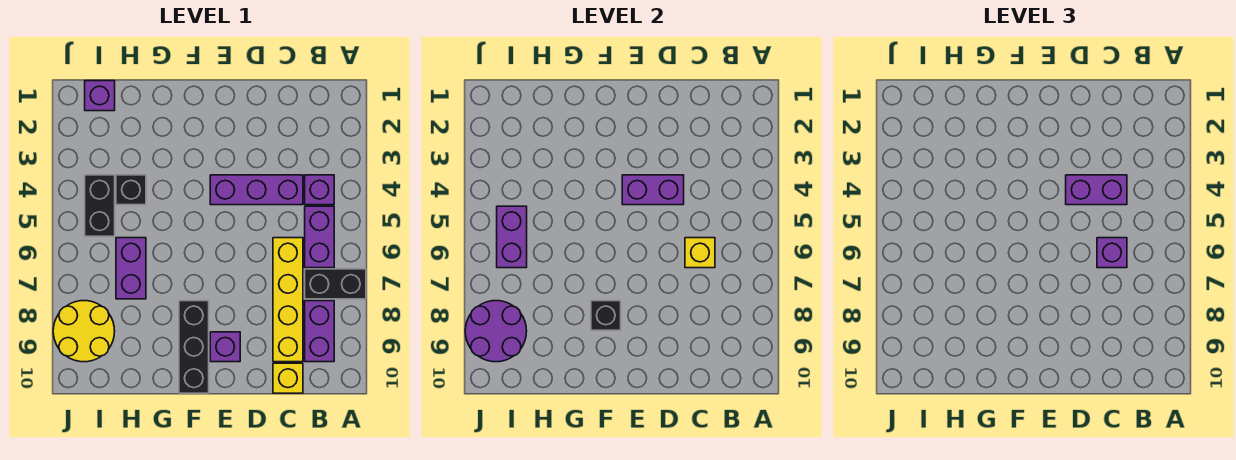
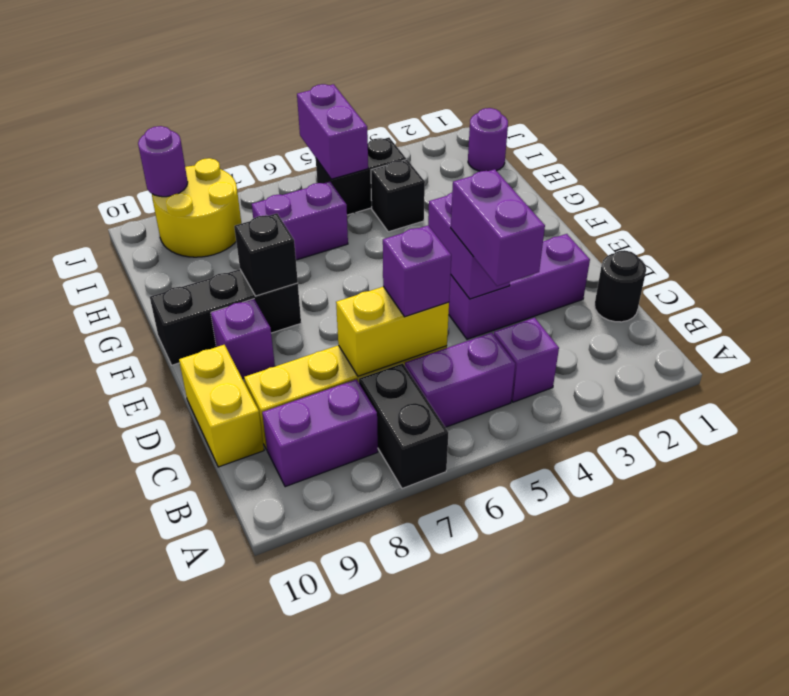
none -> black round brick C1 level 1
purple brick C4:E4 level 1 -> purple brick D2:D4 level 1
yellow brick C6 level 2 -> yellow brick C6:C7 level 2
yellow brick C10 level 1 -> yellow brick C10:D10 level 1
purple brick I1 level 1 -> purple round brick I1 level 1
purple brick I5:I6 level 2 -> purple brick I5:J5 level 2
purple round brick I8:J9 level 2 -> purple round brick J9 level 2

